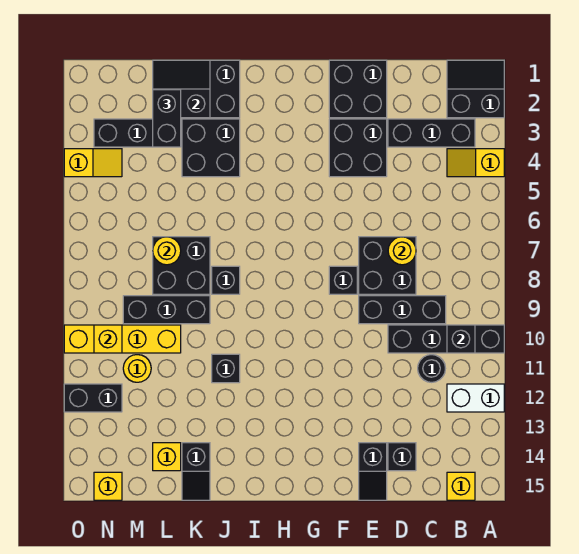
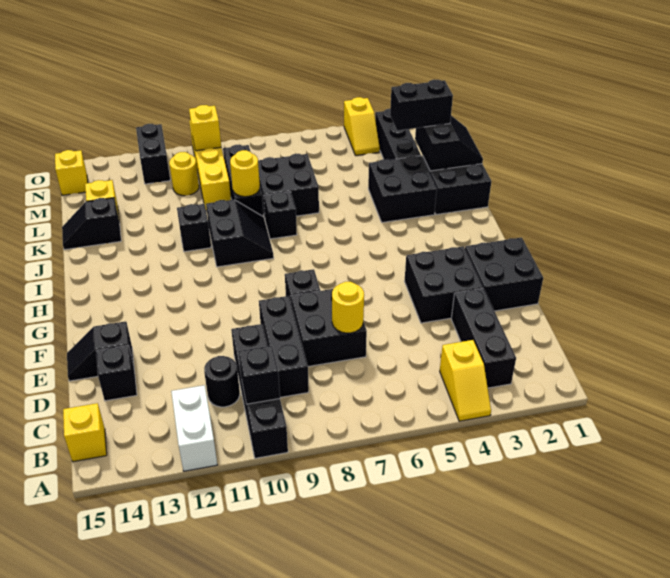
black slope A1:B2 level 1 top 2 -> black slope I9:J10 level 1 top 10
yellow slope A4:B4 level 1 top A -> yellow slope A4:B4 level 1 top B
yellow round brick L7 level 2 -> yellow round brick K9 level 2

